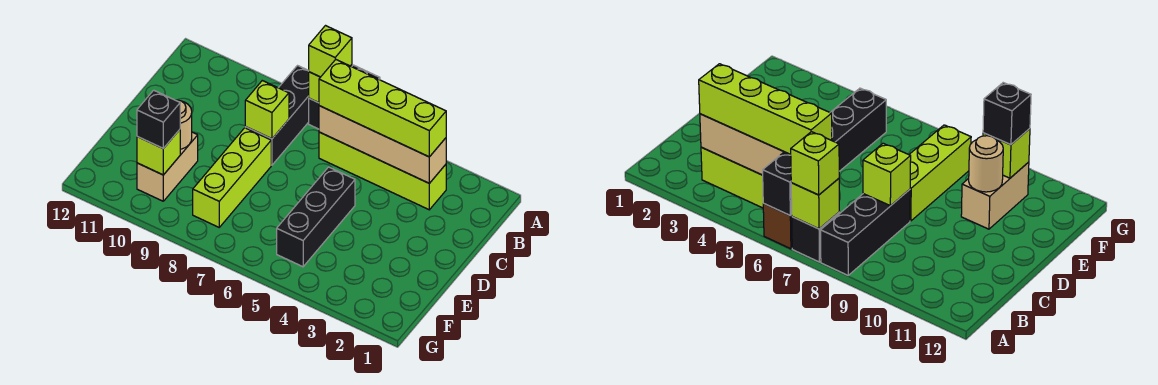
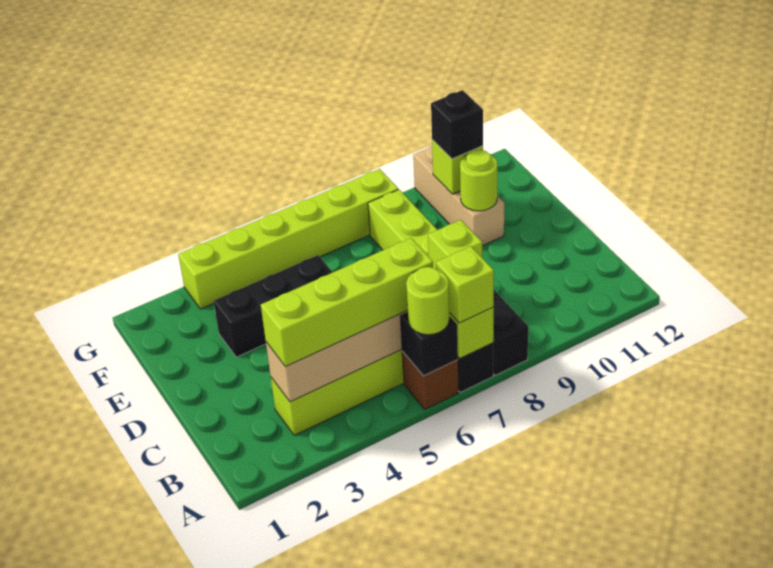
none -> lime round brick A6 level 3
black brick D5:F5 level 1 -> black brick E3:E5 level 1
tan brick E10:F10 level 1 -> tan brick E10:G10 level 1
tan round brick E10 level 2 -> lime round brick E10 level 2
none -> lime brick G3:G8 level 1

